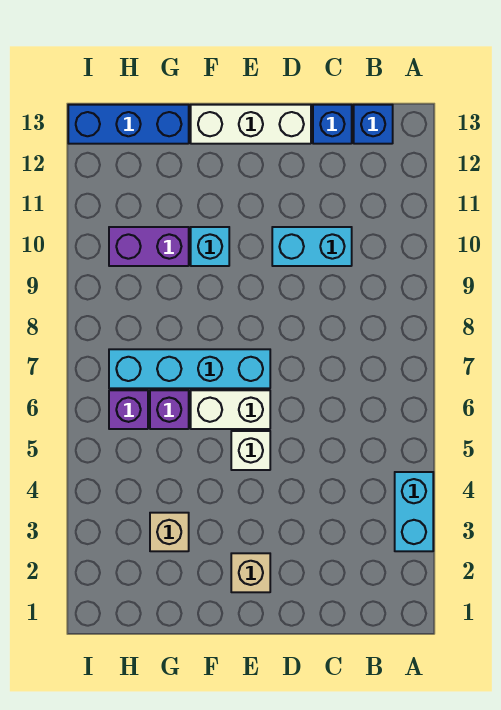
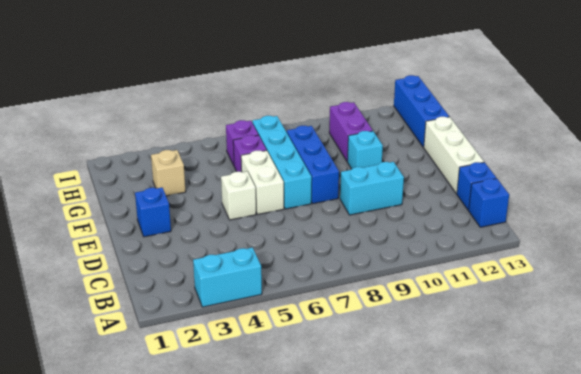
cyan brick C10:D10 level 1 -> cyan brick D9:D10 level 1
tan brick E2 level 1 -> blue brick E2 level 1
none -> blue brick E8:G8 level 1

